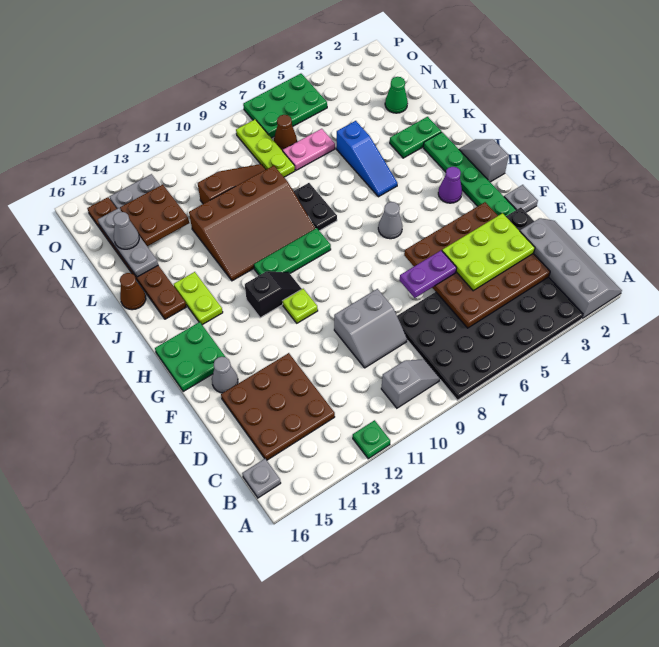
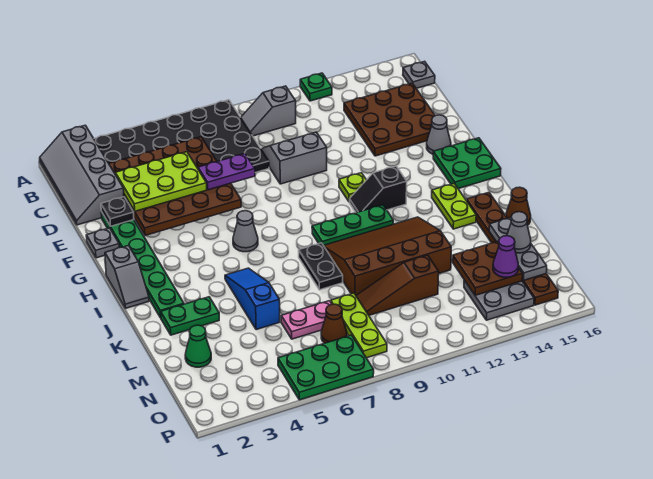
purple cone H3 level 1 -> purple cone N14 level 3

